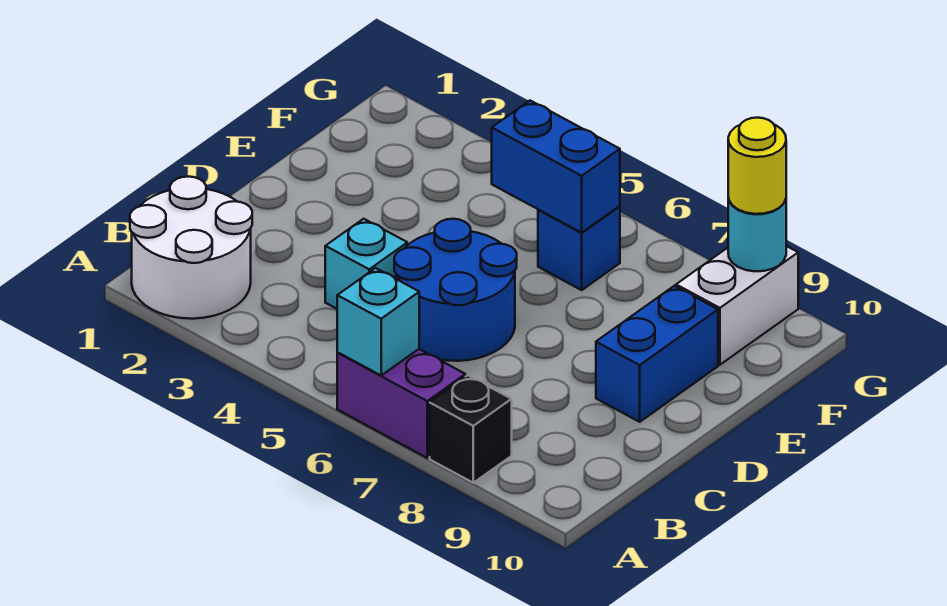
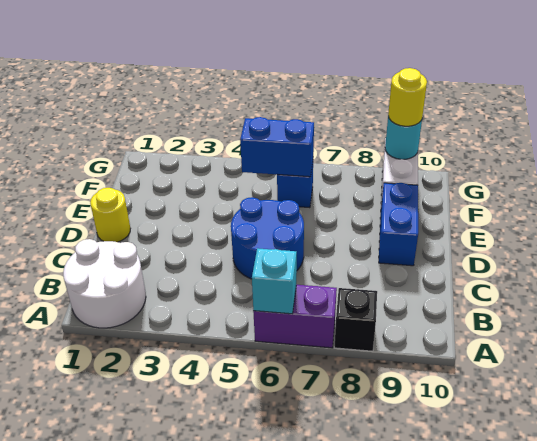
cyan brick C4 level 1 -> none
none -> yellow round brick D1 level 1

